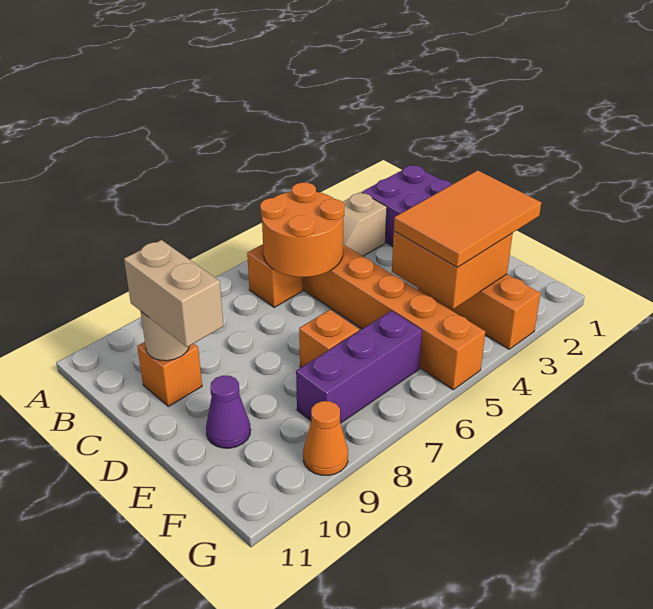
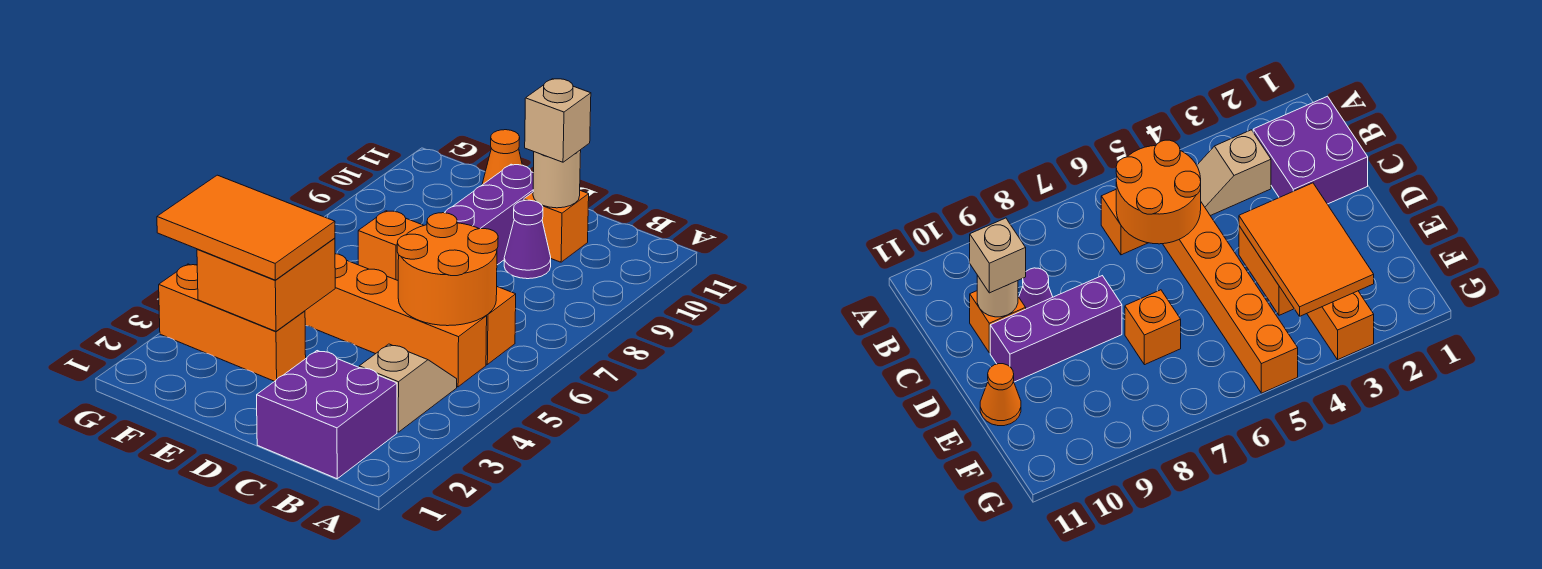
tan brick C10:D10 level 3 -> tan brick C10 level 3
orange tile E2:F4 level 3 -> orange tile E3:G4 level 3
purple cone E10 level 1 -> purple cone C9 level 1
purple brick F6:F8 level 1 -> purple brick D8:D10 level 1
orange cone G9 level 1 -> orange cone E11 level 1

